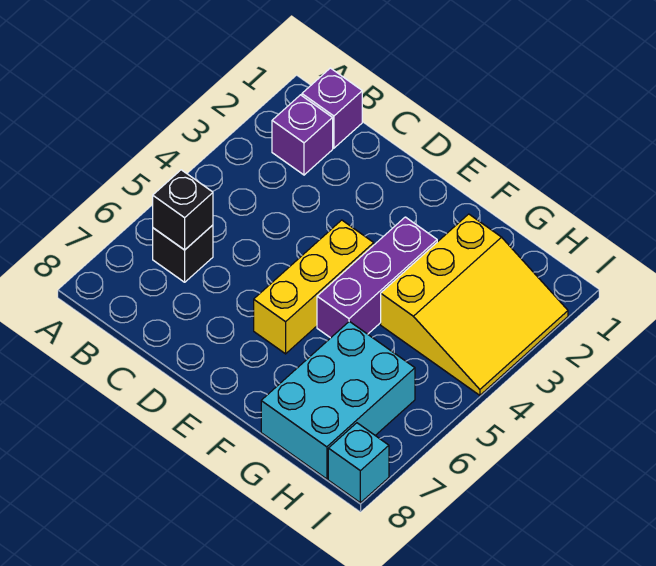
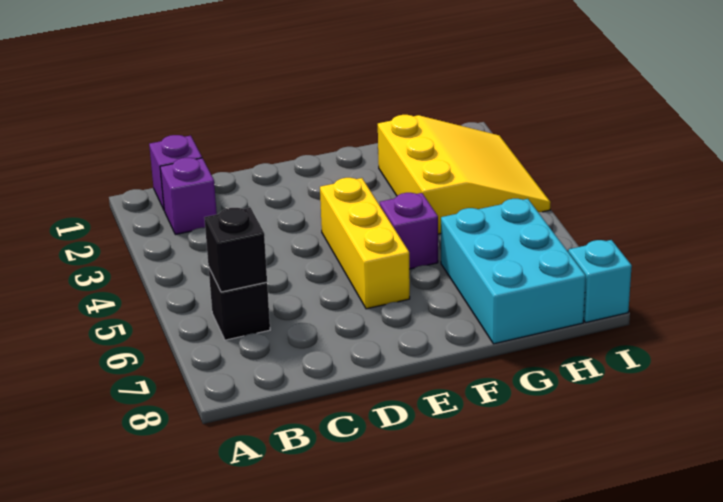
purple brick F3:F5 level 1 -> purple brick F5 level 1

